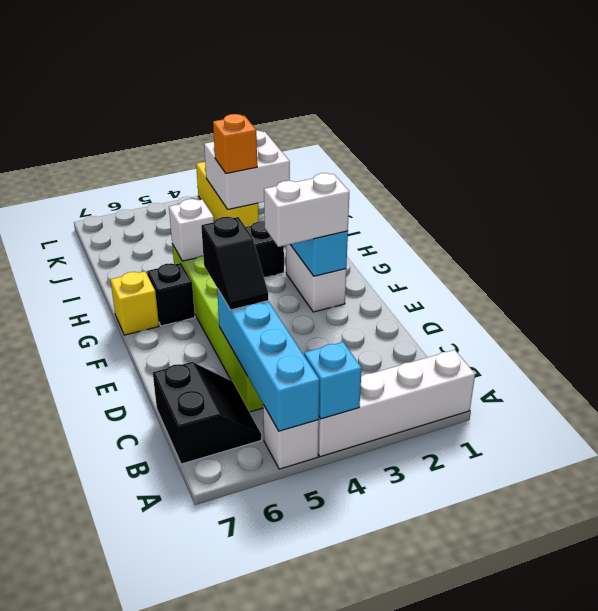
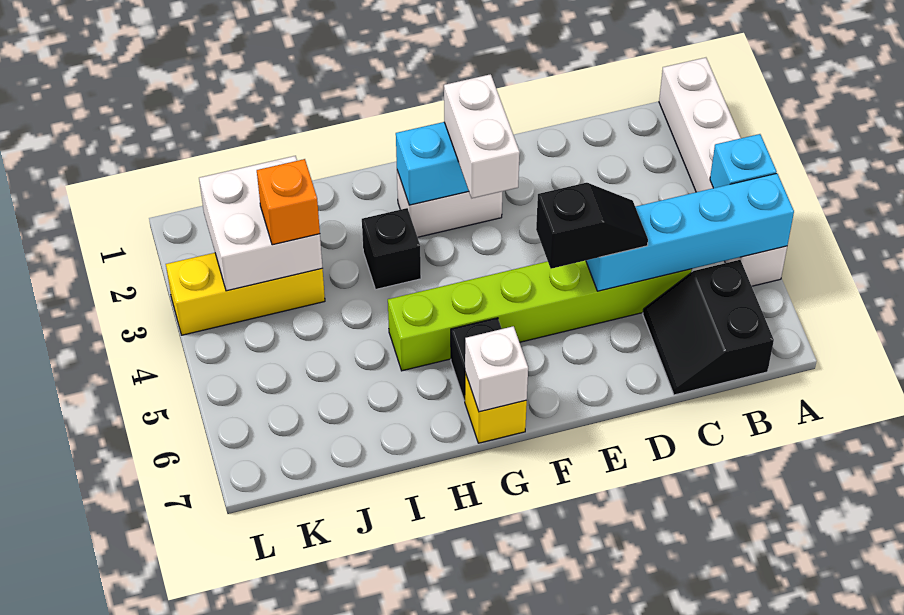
black slope B6:C7 level 1 top 7 -> black slope B6:C7 level 1 top B
white brick H5 level 2 -> white brick G7 level 2

